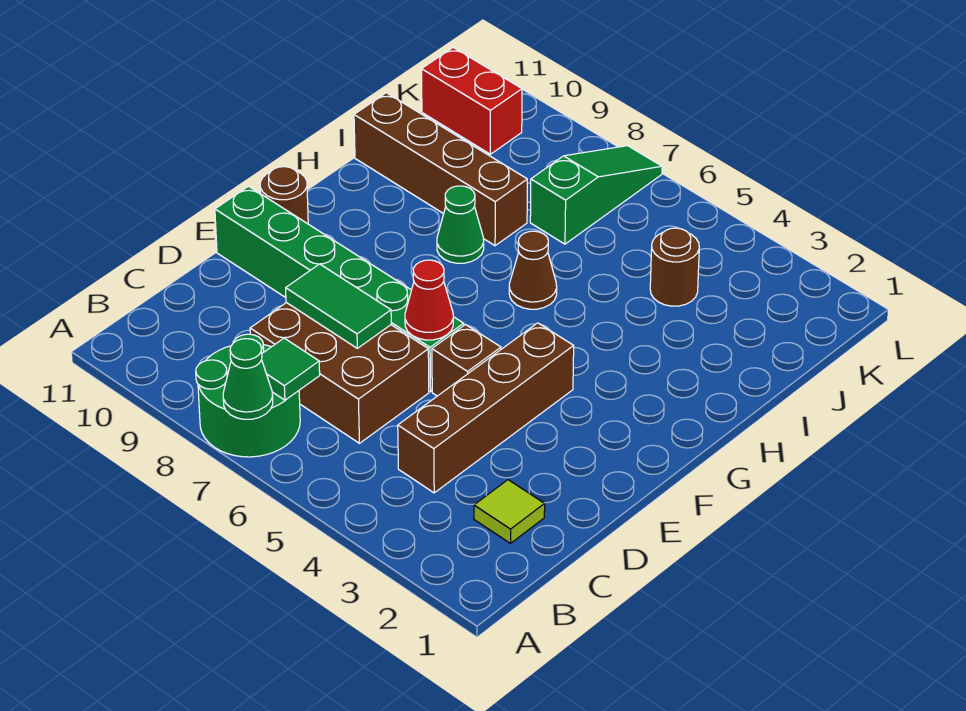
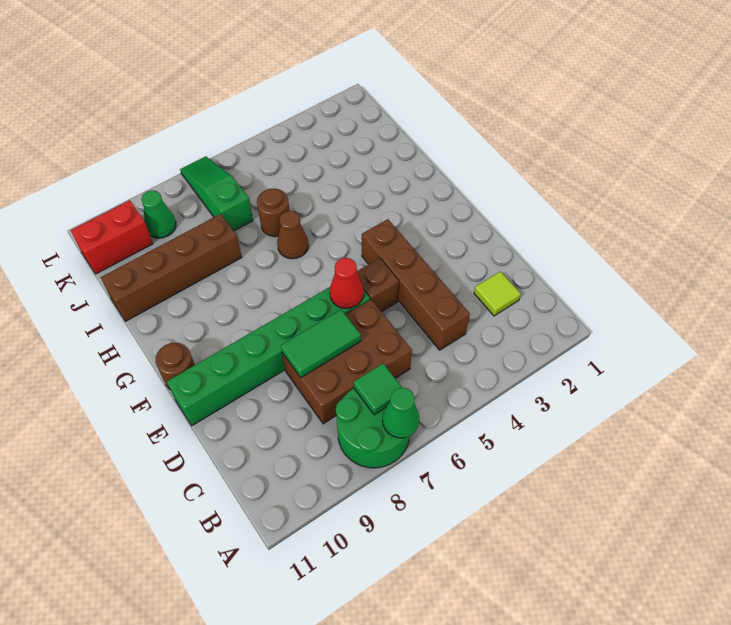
green cone H8 level 1 -> green cone K9 level 1
brown round brick J4 level 1 -> brown round brick I6 level 1

